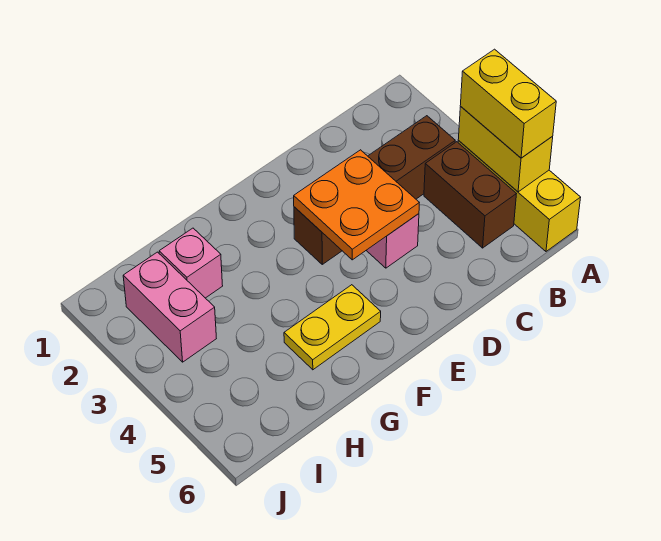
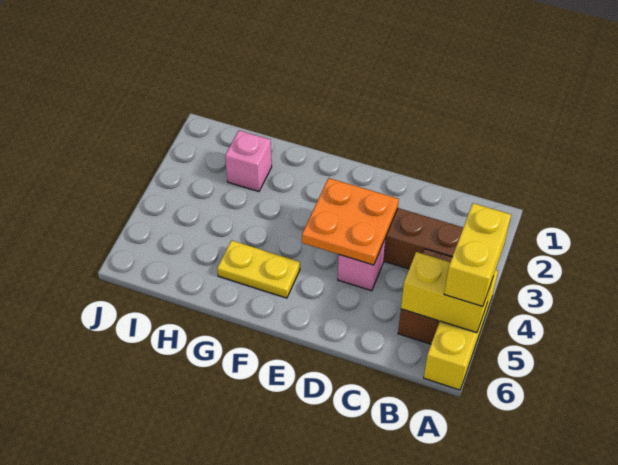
yellow brick A4:A5 level 2 -> yellow brick A5:B5 level 2
pink brick I2:I3 level 1 -> none

